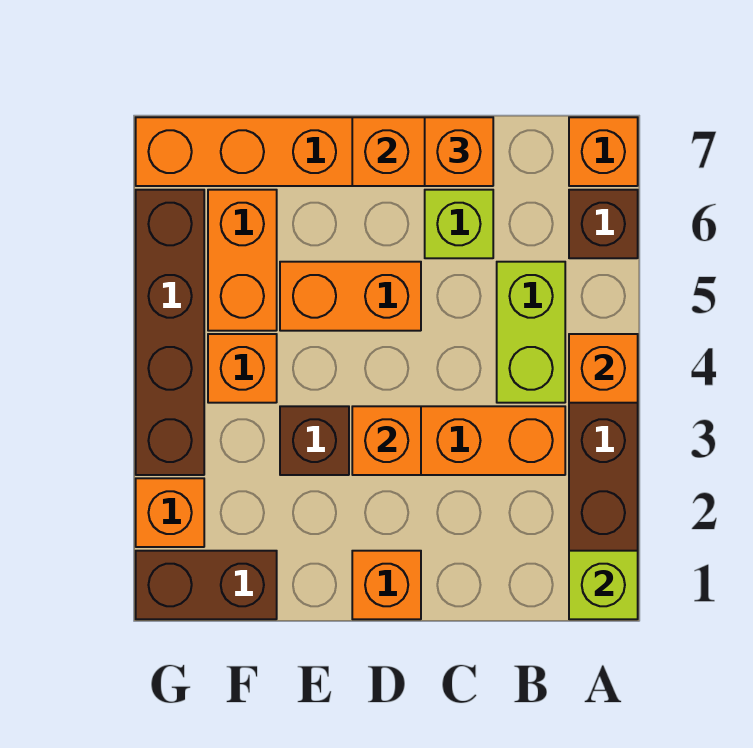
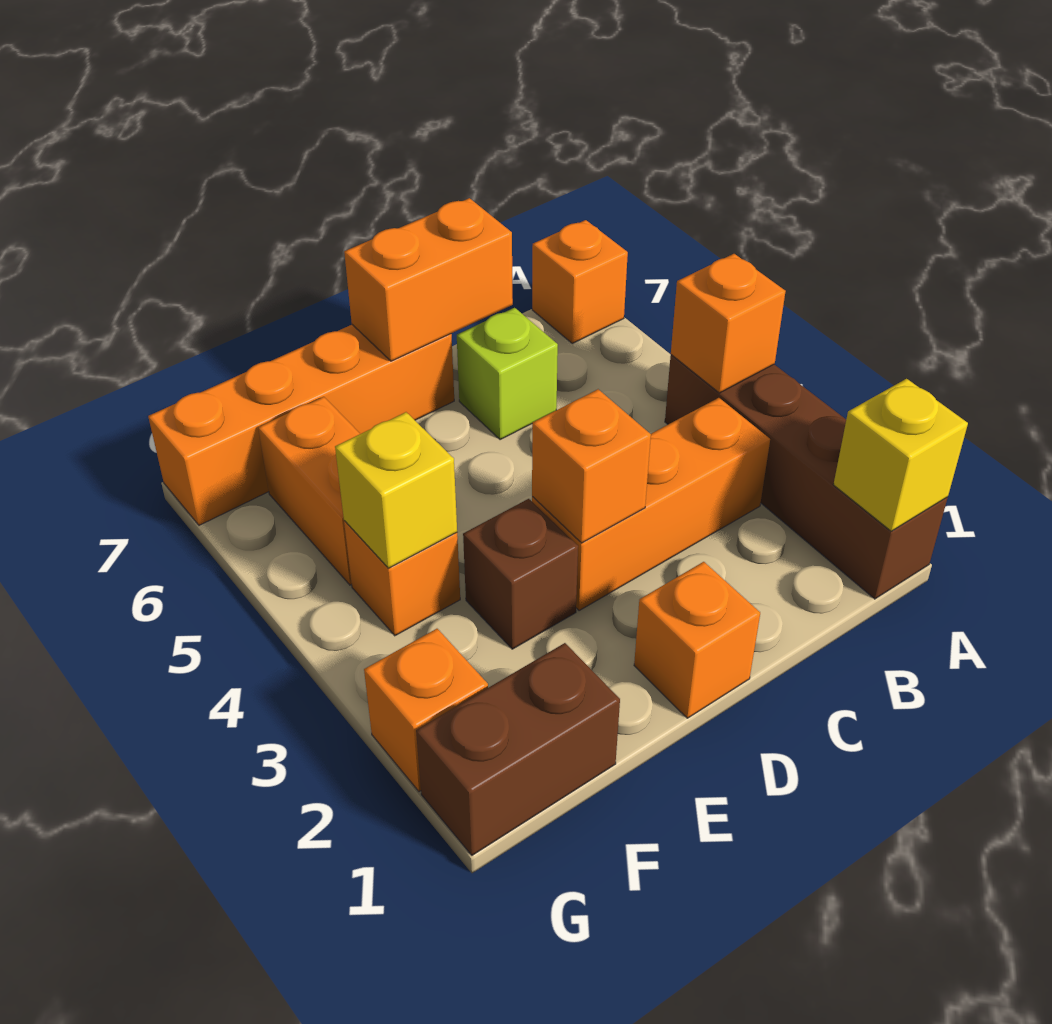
lime brick A1 level 2 -> yellow brick A1 level 2
brown brick A6 level 1 -> none
lime brick B4:B5 level 1 -> none
orange brick C7 level 3 -> none
orange brick D5:E5 level 1 -> none
none -> yellow brick F4 level 2
brown brick G3:G6 level 1 -> none

